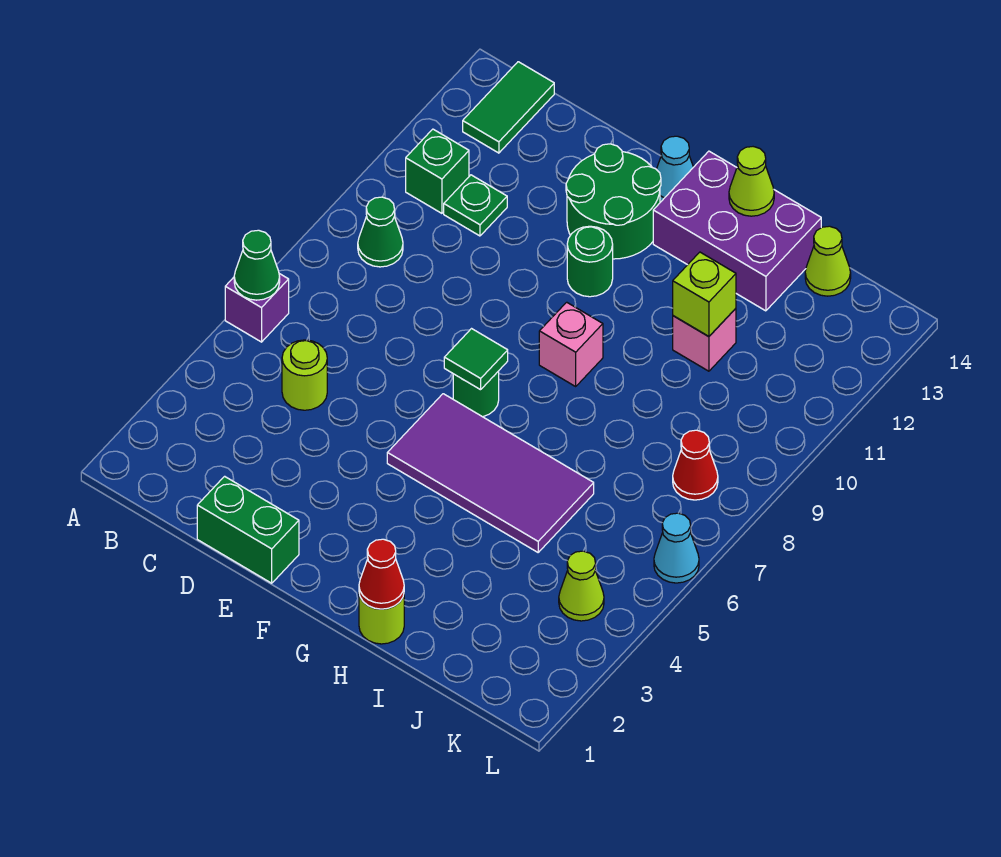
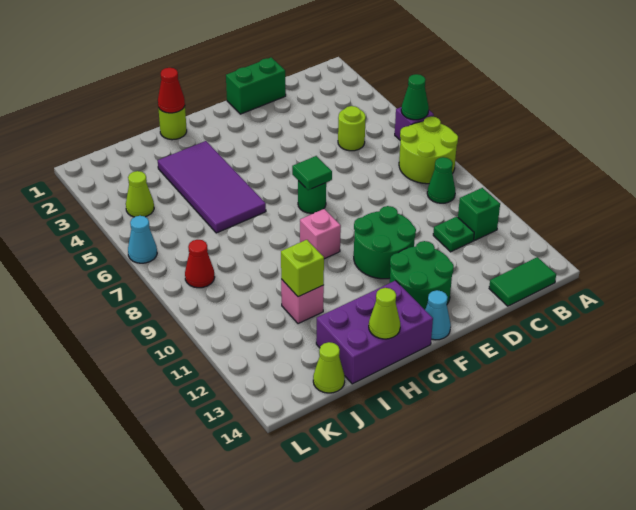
none -> lime round brick A7:B8 level 1
green tile B13:B14 level 1 -> green tile B14:C14 level 1
purple tile F5:I6 level 1 -> purple tile H3:I6 level 1
green round brick F11 level 1 -> green round brick E10:F11 level 1

